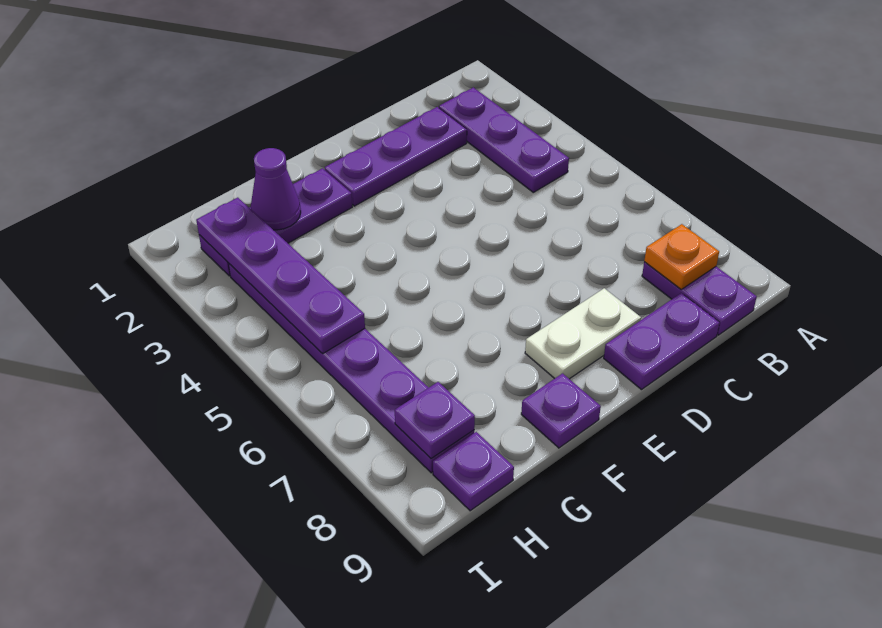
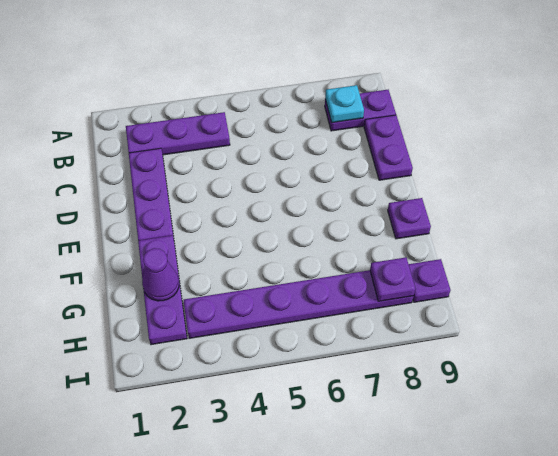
orange plate B8 level 2 -> cyan plate B8 level 2
white plate D8:E8 level 1 -> none
purple plate H2:H5 level 2 -> none

